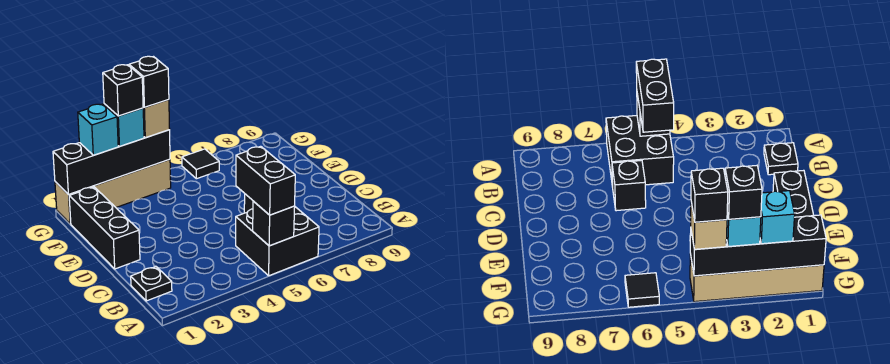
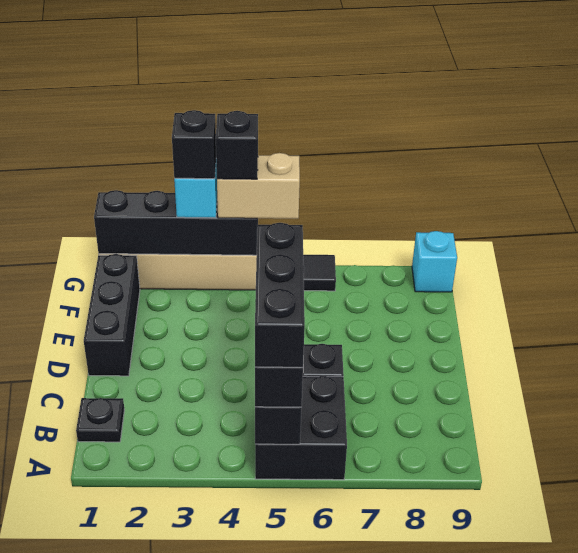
none -> black brick A5:C5 level 4
cyan brick G2 level 3 -> cyan brick G9 level 1
tan brick G4 level 3 -> tan brick G4:G5 level 3

